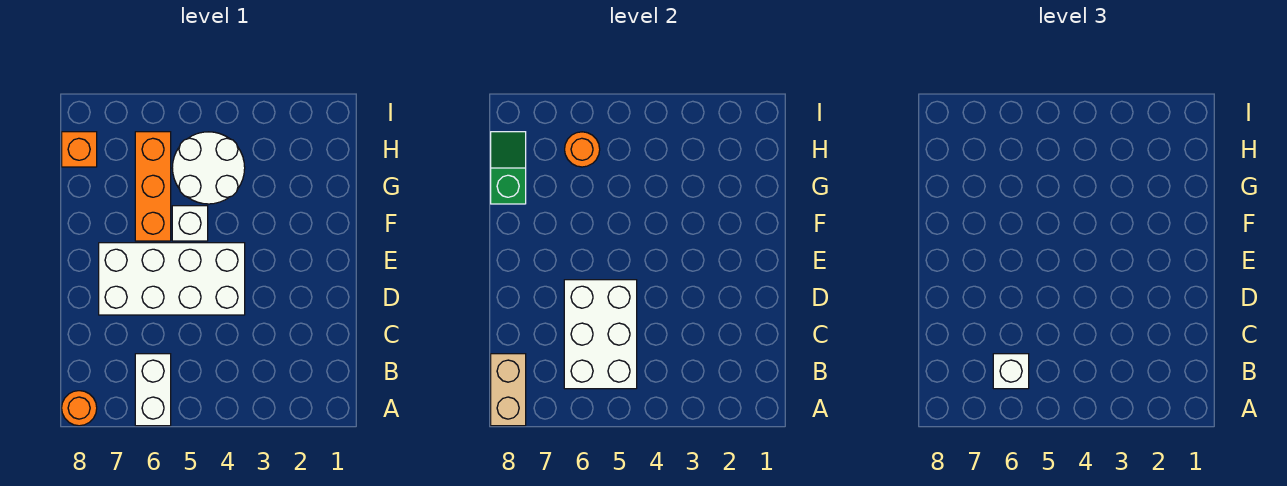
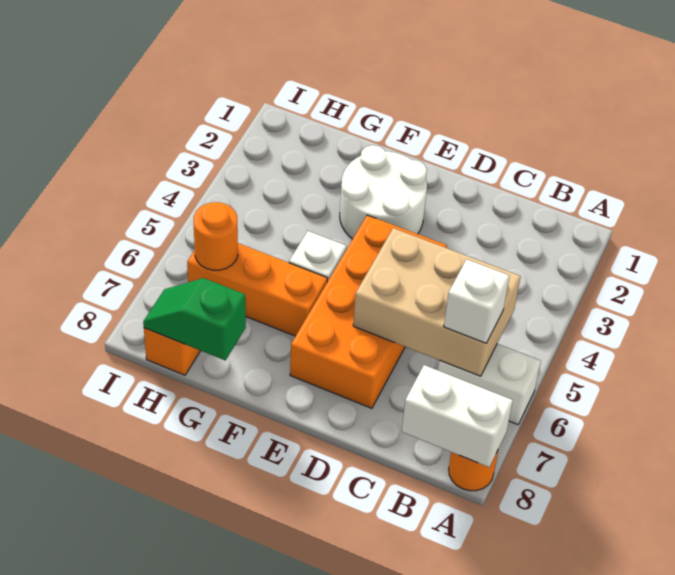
tan brick A8:B8 level 2 -> white brick A8:B8 level 2
white brick B5:D6 level 2 -> tan brick B5:D6 level 2
white brick D4:E7 level 1 -> orange brick D4:E7 level 1
white round brick G4:H5 level 1 -> white round brick E2:F3 level 1

